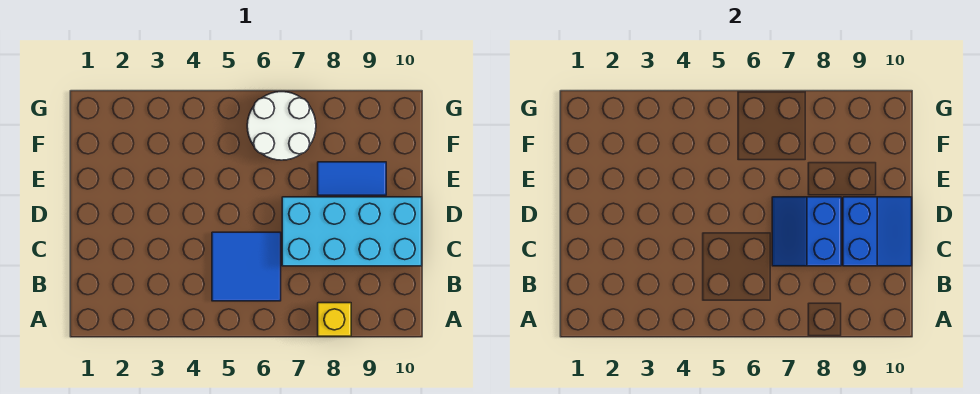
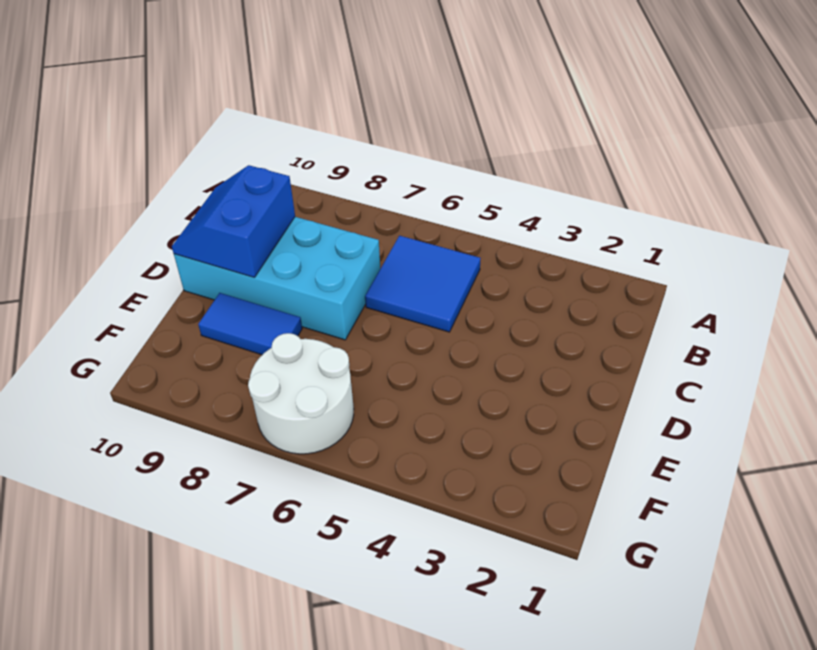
yellow brick A8 level 1 -> none
blue slope C7:D8 level 2 top 8 -> none

